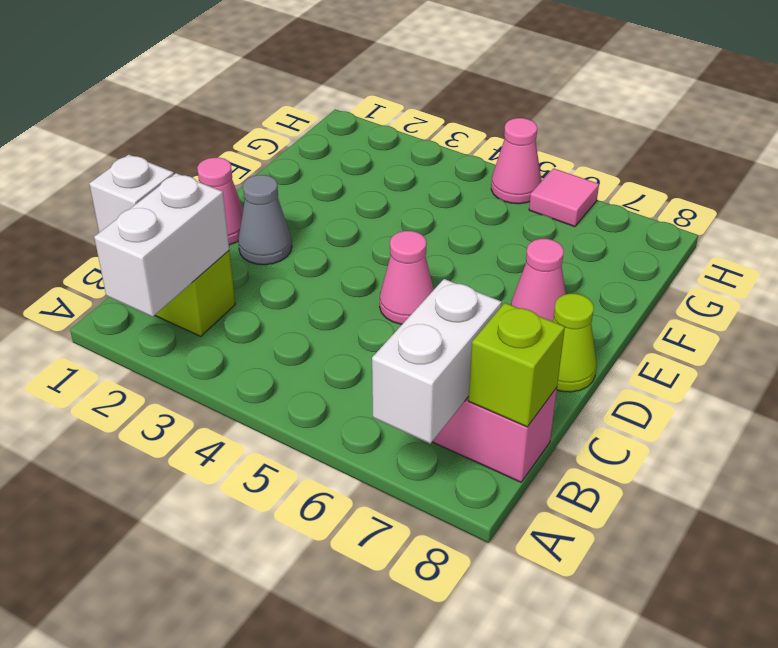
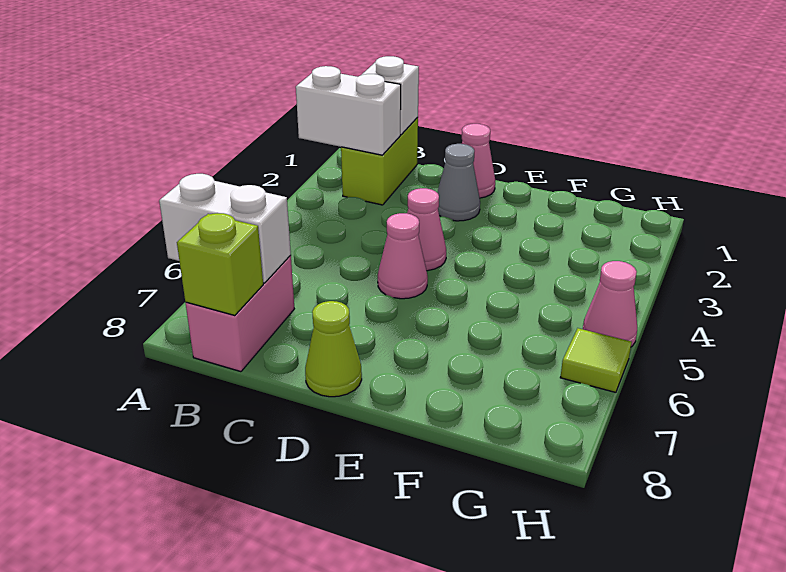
pink cone E7 level 1 -> pink cone D4 level 1
pink tile H6 level 1 -> lime tile H6 level 1

